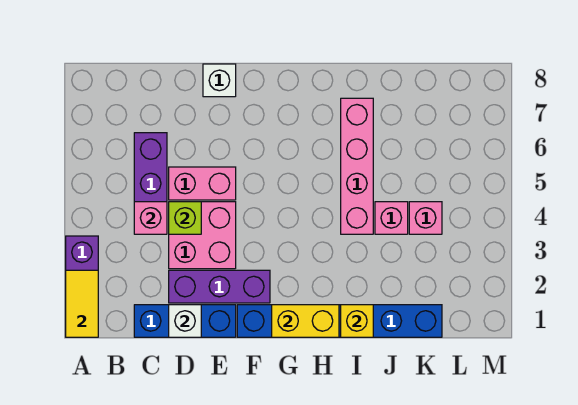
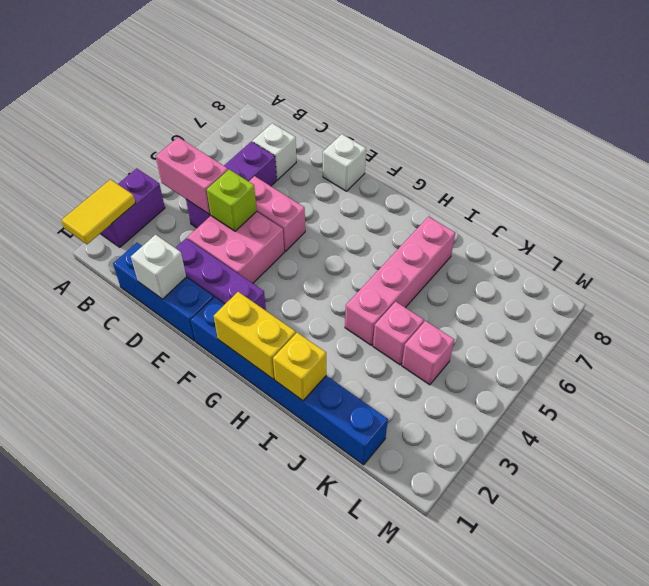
pink brick C4 level 2 -> pink brick B4:C4 level 2
none -> white brick C7 level 1

